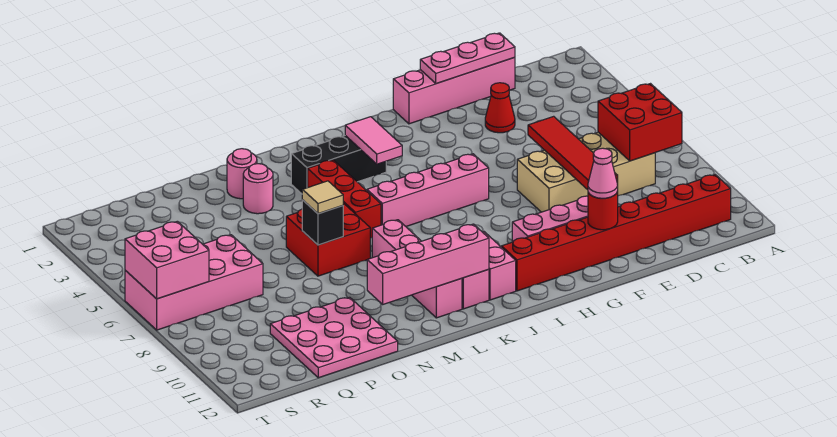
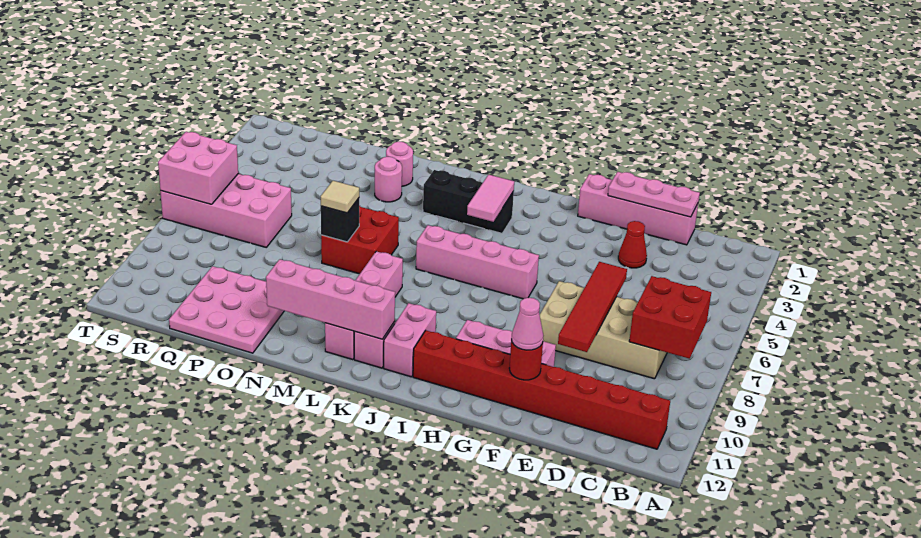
red brick L4:L6 level 1 -> none

